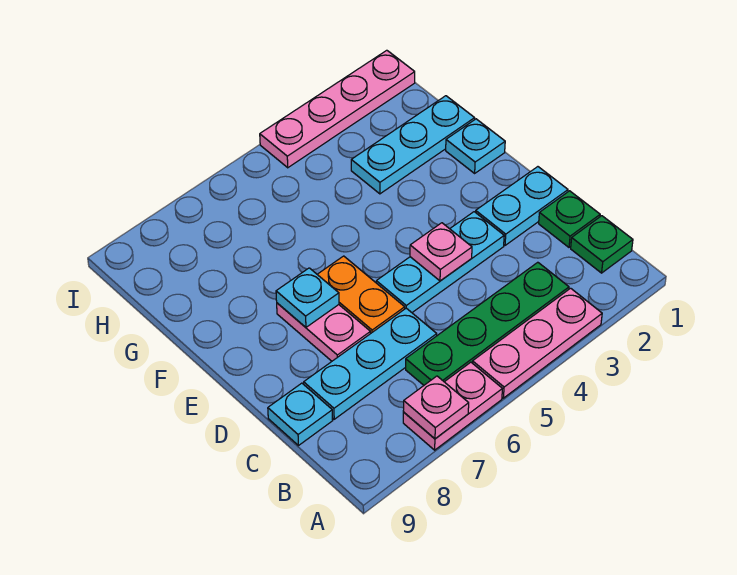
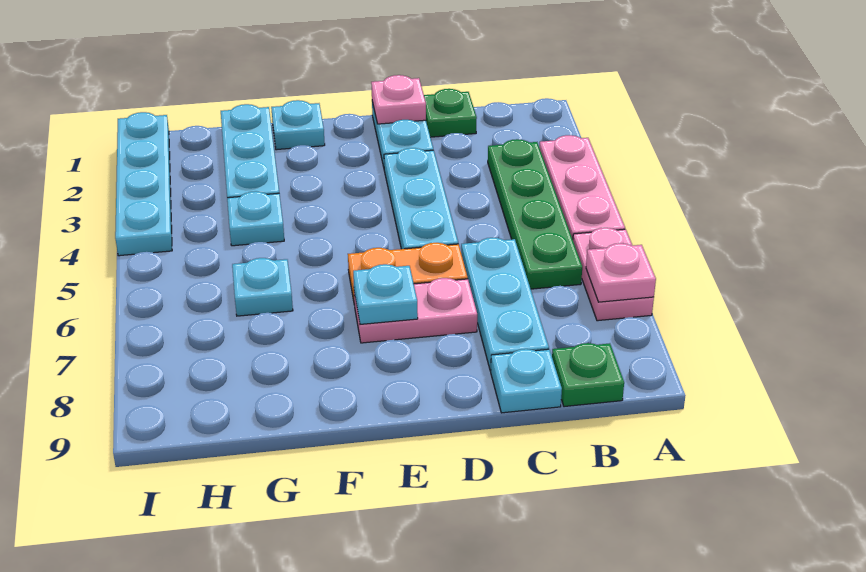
green plate B1 level 1 -> green plate B9 level 1
pink plate D4 level 2 -> pink plate D1 level 2
none -> cyan plate G4 level 1
none -> cyan plate G6 level 1
pink plate I1:I4 level 1 -> cyan plate I1:I4 level 1

